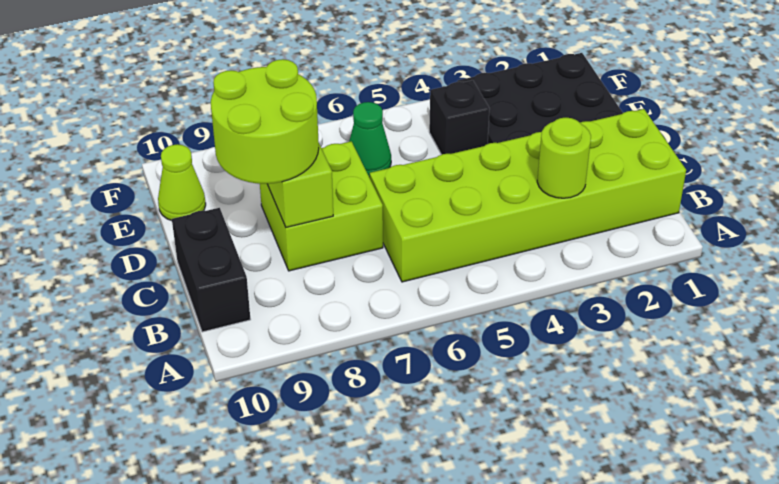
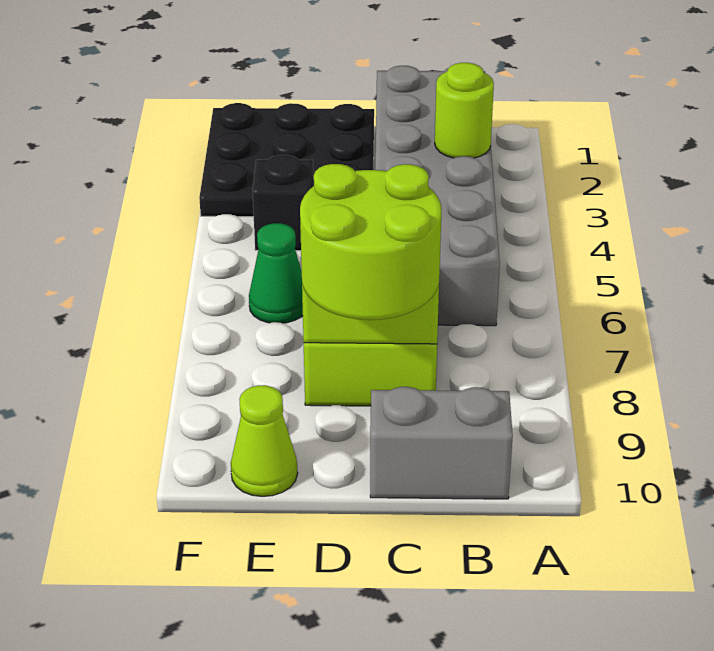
lime brick B1:C6 level 1 -> grey brick B1:C6 level 1
black brick B10:C10 level 1 -> grey brick B10:C10 level 1

